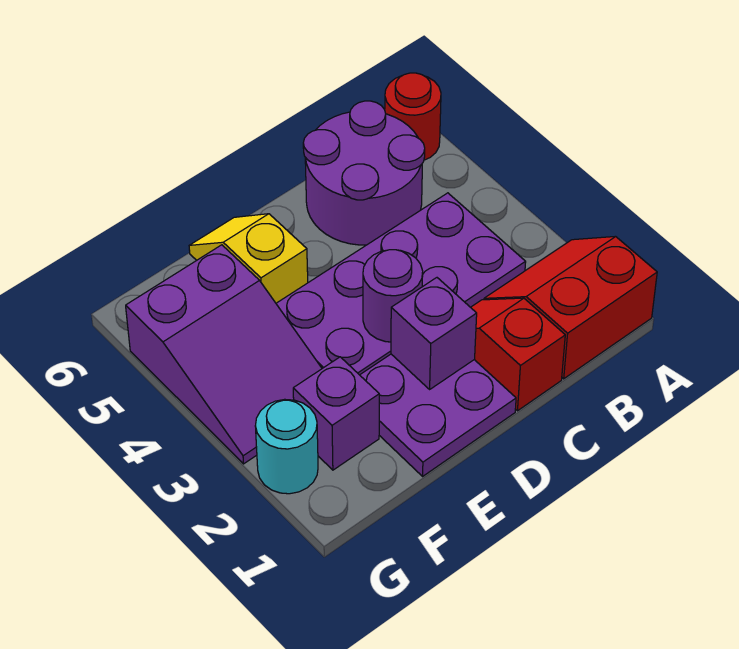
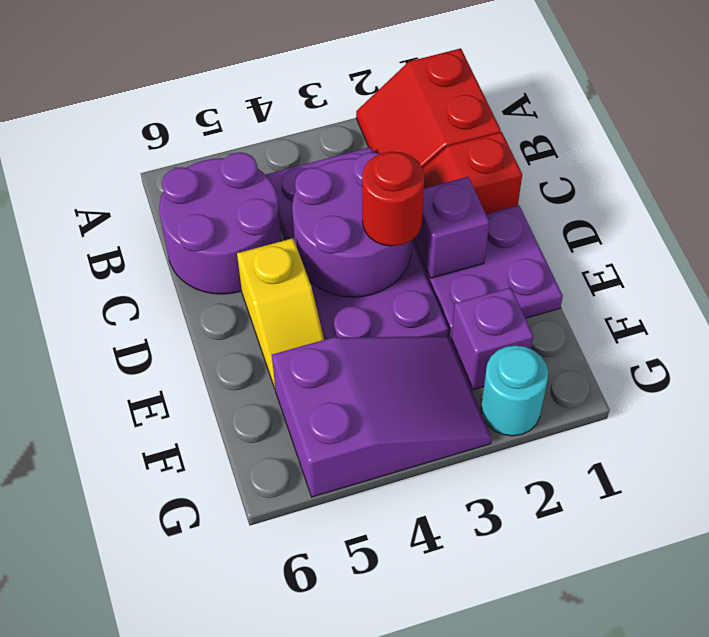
red round brick A6 level 1 -> red round brick D3 level 3
purple round brick D3 level 2 -> purple round brick C3:D4 level 2
yellow slope E5:E6 level 1 top 5 -> yellow slope D5:E5 level 1 top D

